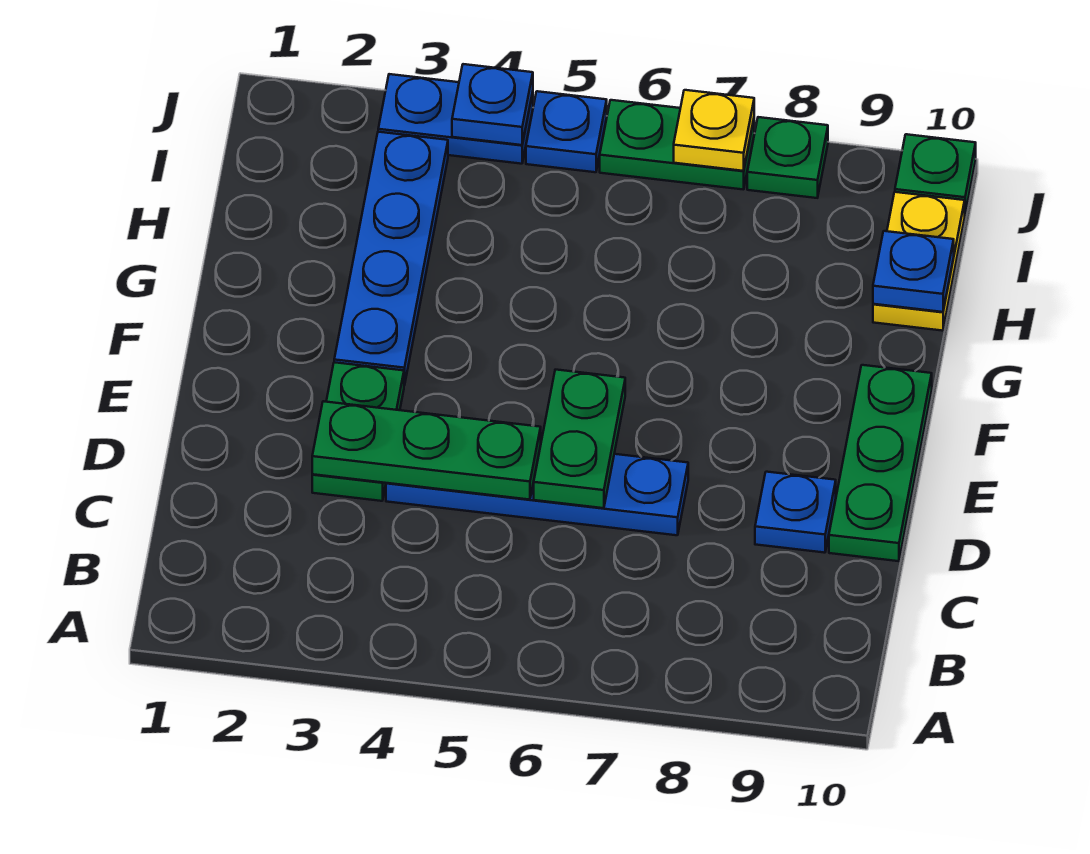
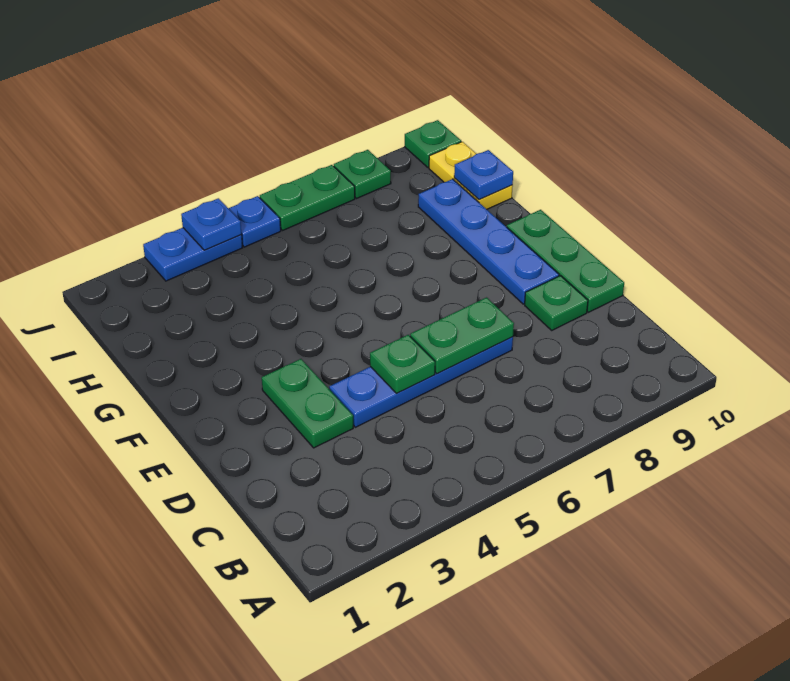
green plate D3:D5 level 2 -> green plate D5 level 2
green plate D6:E6 level 2 -> green plate D6:D7 level 2
blue plate D9 level 1 -> green plate D9 level 1
blue plate F3:I3 level 1 -> blue plate E9:H9 level 1
yellow plate J7 level 2 -> none

